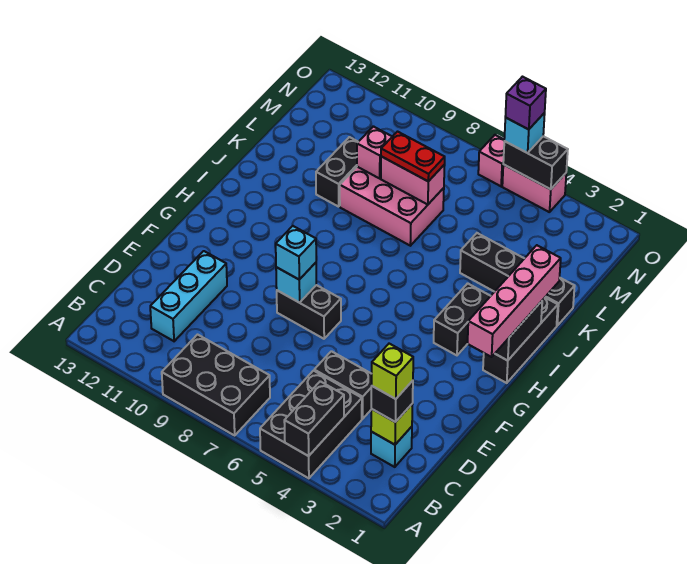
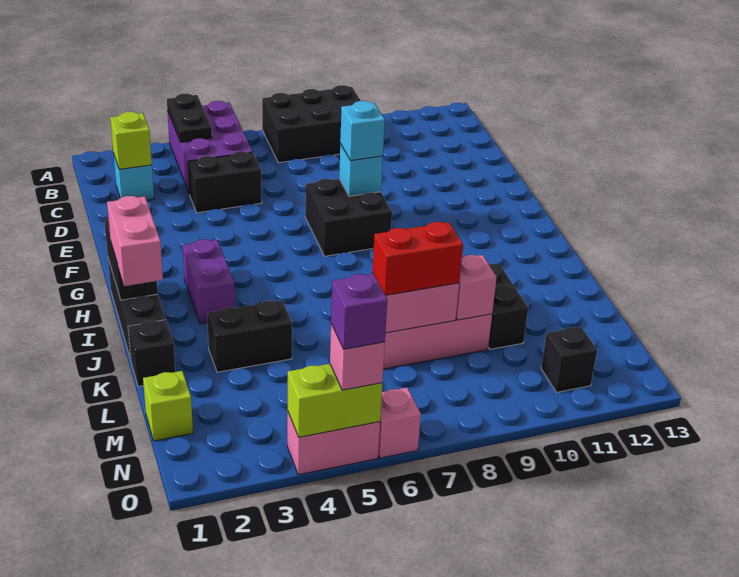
black brick A4:C5 level 1 -> purple brick A4:C5 level 1
black brick A4:B4 level 2 -> black plate A4:B4 level 2
black brick C2 level 3 -> black brick N11 level 1
lime brick C2 level 4 -> lime brick M1 level 1
cyan brick C11:E11 level 1 -> none
black brick F7:F8 level 1 -> black brick F7:G8 level 1
pink brick G1:J1 level 3 -> pink brick I1:J1 level 3
black brick H3:I3 level 1 -> purple brick H3:I3 level 1
red plate L7:L8 level 3 -> red brick L7:L8 level 3
black brick O4:O5 level 2 -> lime brick O4:O5 level 2
cyan brick O5 level 3 -> pink brick O5 level 3

